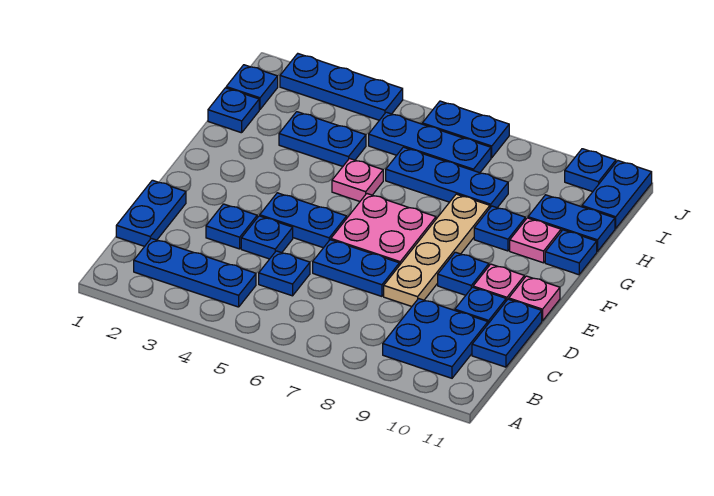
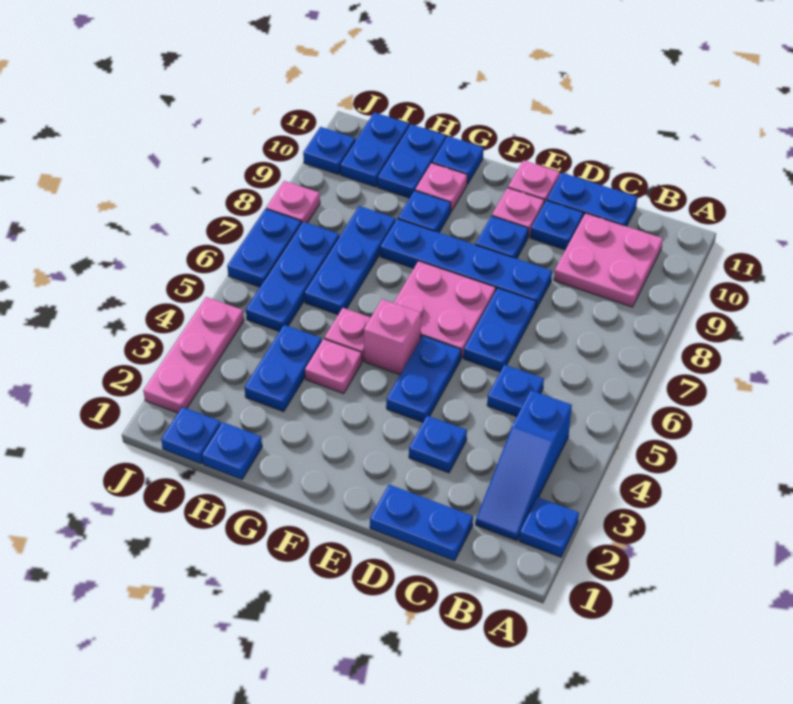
blue plate B2:B4 level 1 -> blue slope B2:B4 level 1 top 4
blue plate B9:C10 level 1 -> pink plate B9:C10 level 1
blue plate D4 level 1 -> blue plate A2 level 1
tan plate D8:G8 level 1 -> blue plate D8:G8 level 1
none -> pink brick F5 level 1
none -> pink plate G4 level 1
blue plate I11:J11 level 1 -> blue plate I10:I11 level 1
blue plate J2:J4 level 1 -> pink plate J2:J4 level 1
none -> pink plate J8 level 1

